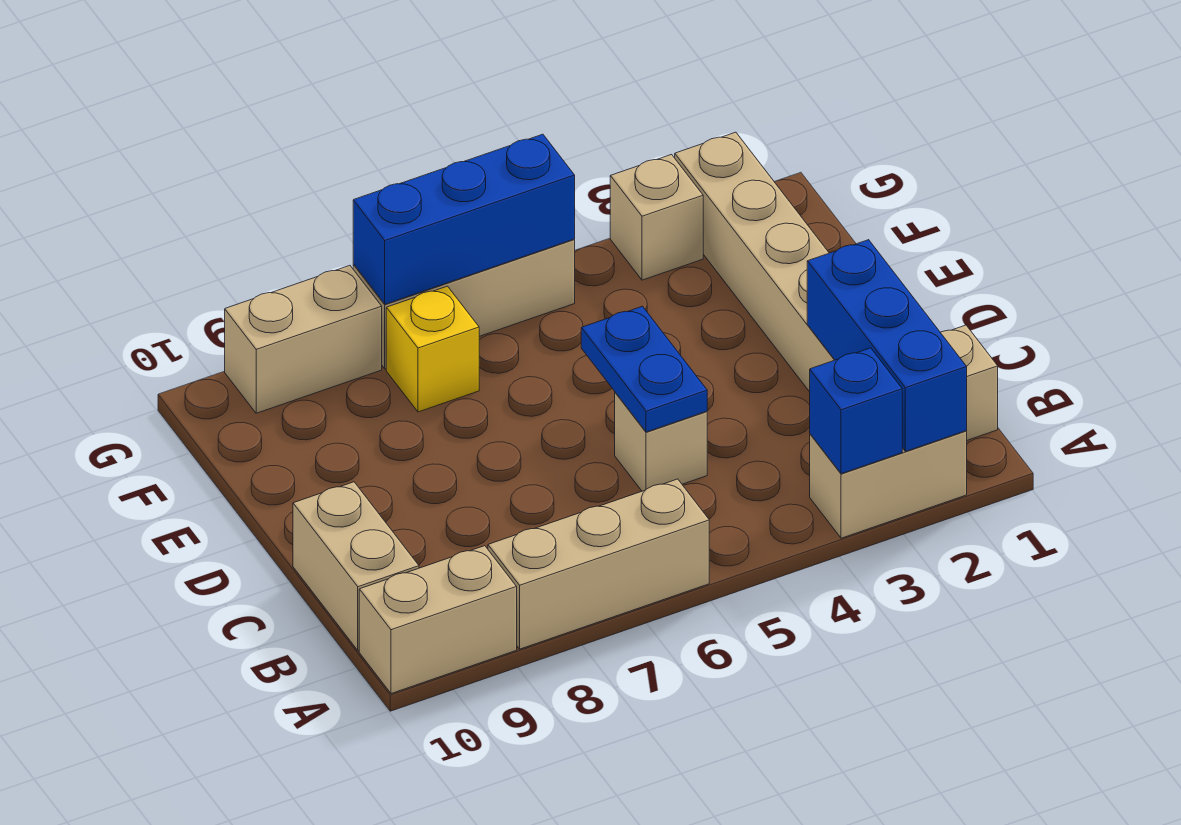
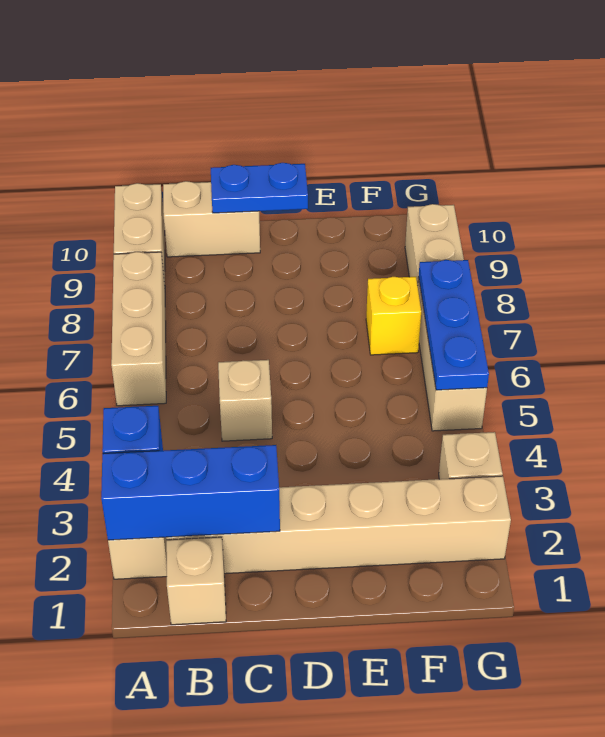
blue plate C5:D5 level 2 -> blue plate C10:D10 level 2
blue brick G5:G7 level 2 -> blue plate G5:G7 level 2

